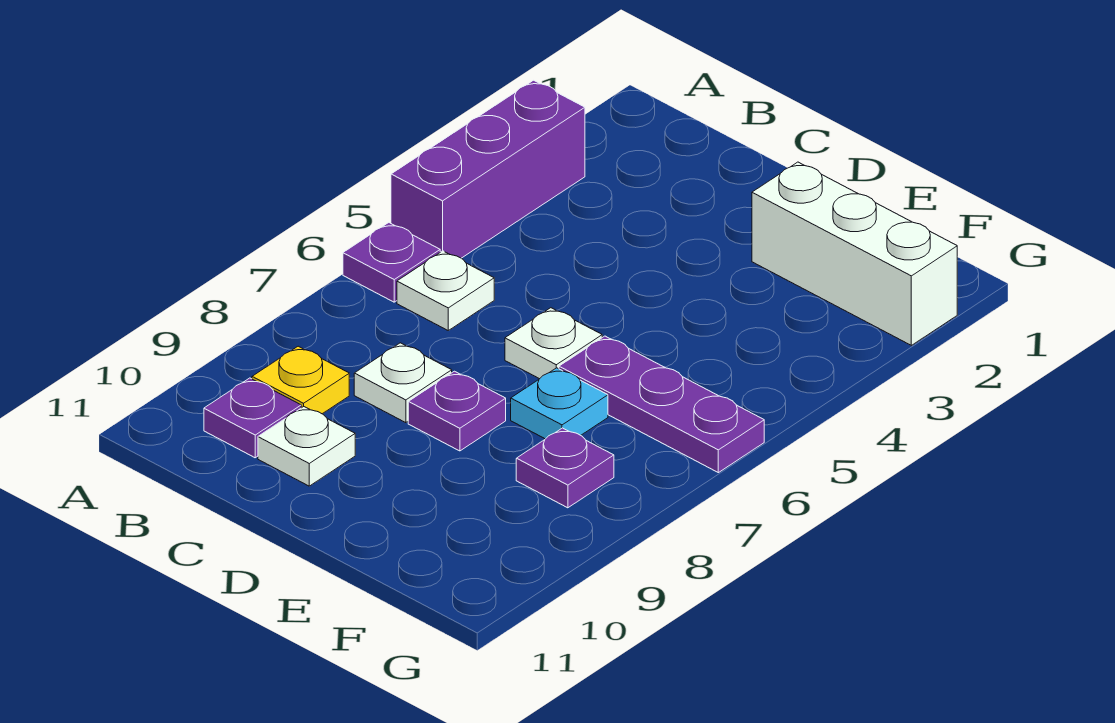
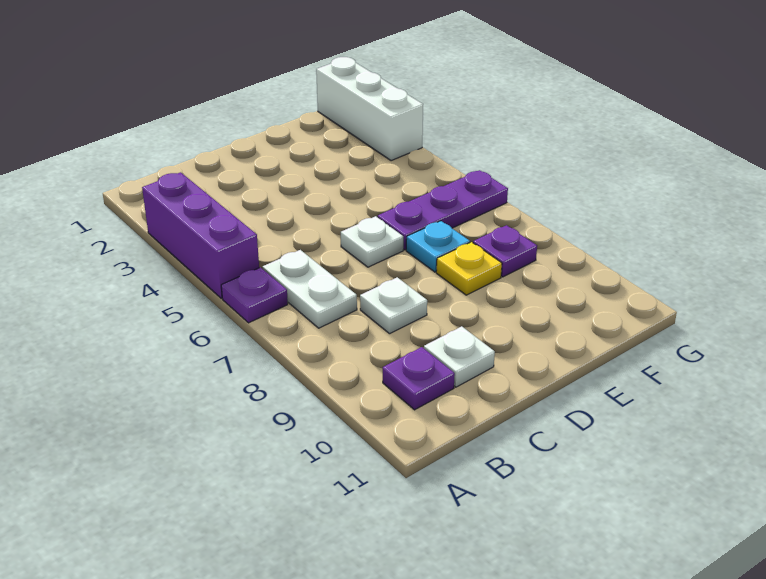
white plate B6 level 1 -> white plate B6:B7 level 1
yellow plate B9 level 1 -> yellow plate E8 level 1
purple plate D8 level 1 -> none
white brick E2:G2 level 1 -> white brick G1:G3 level 1

